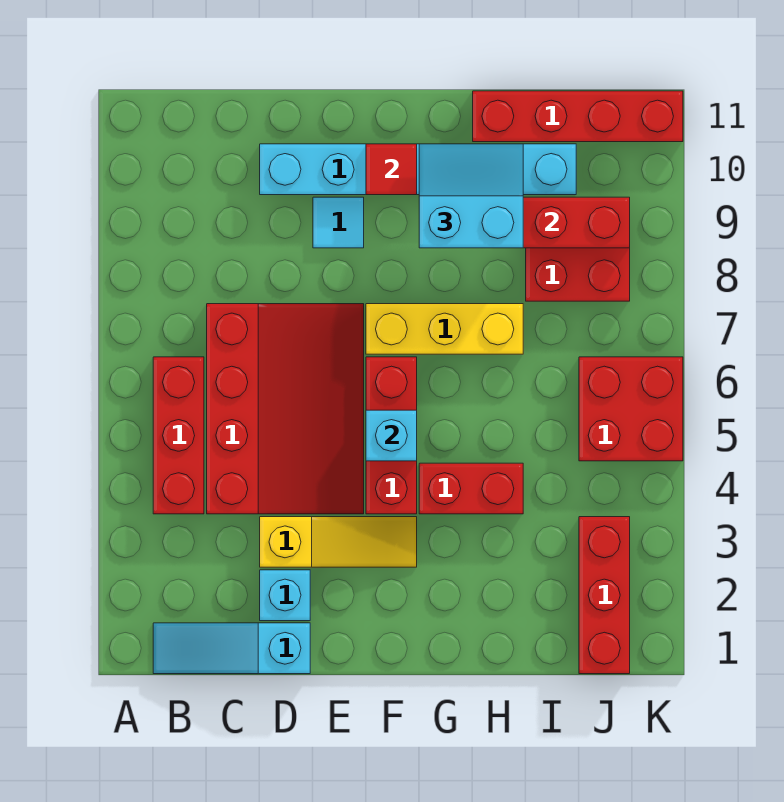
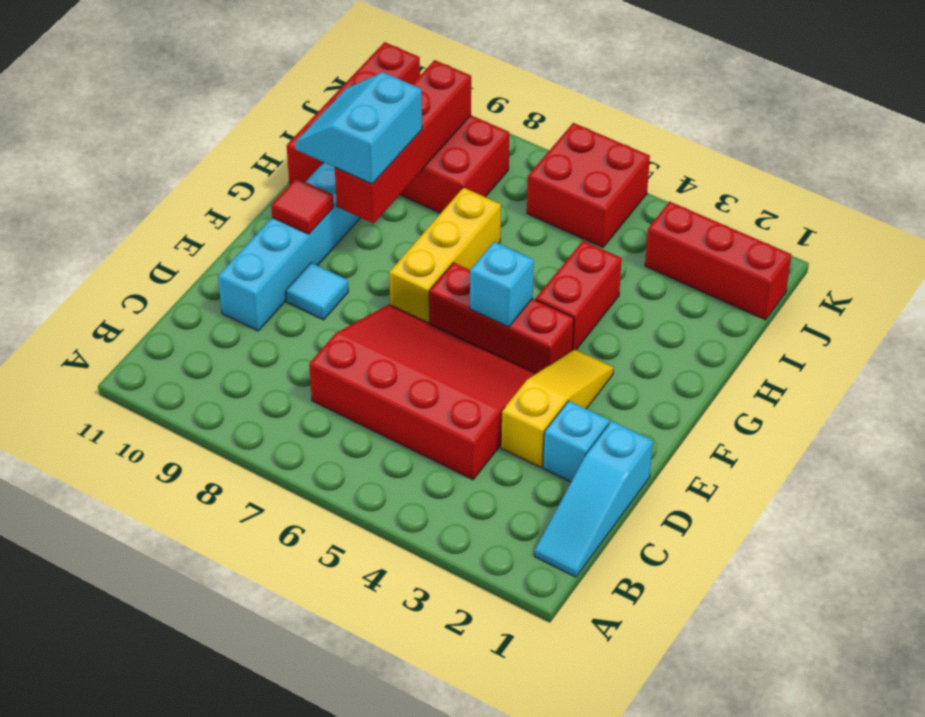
red brick B4:B6 level 1 -> none

